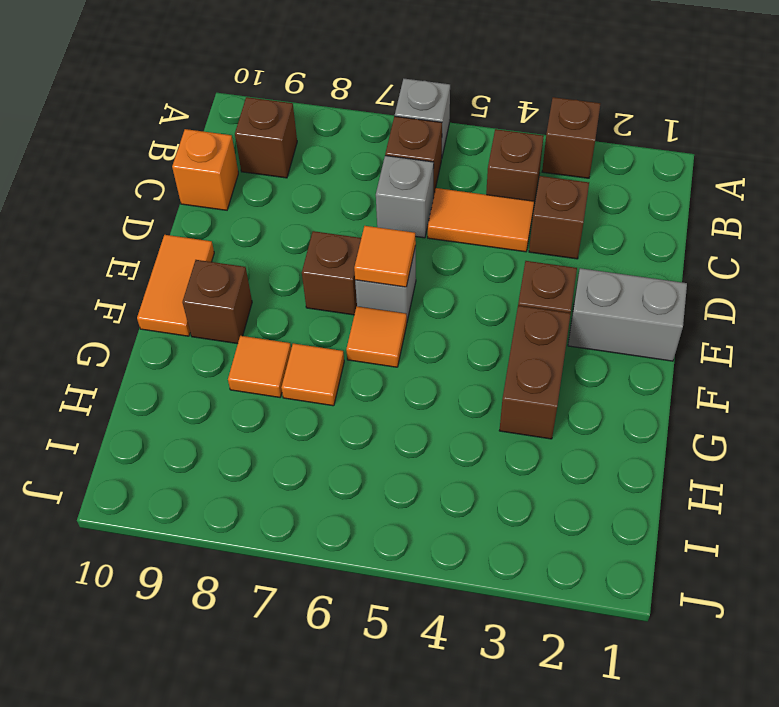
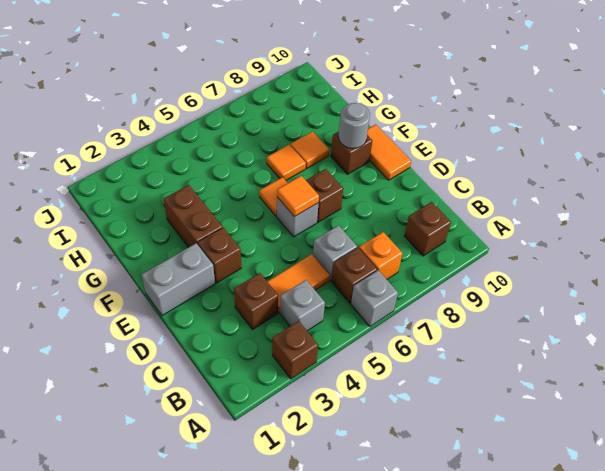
brown brick B4 level 1 -> grey brick B4 level 1
orange brick C10 level 1 -> orange brick B7 level 1
none -> grey round brick F9 level 2

